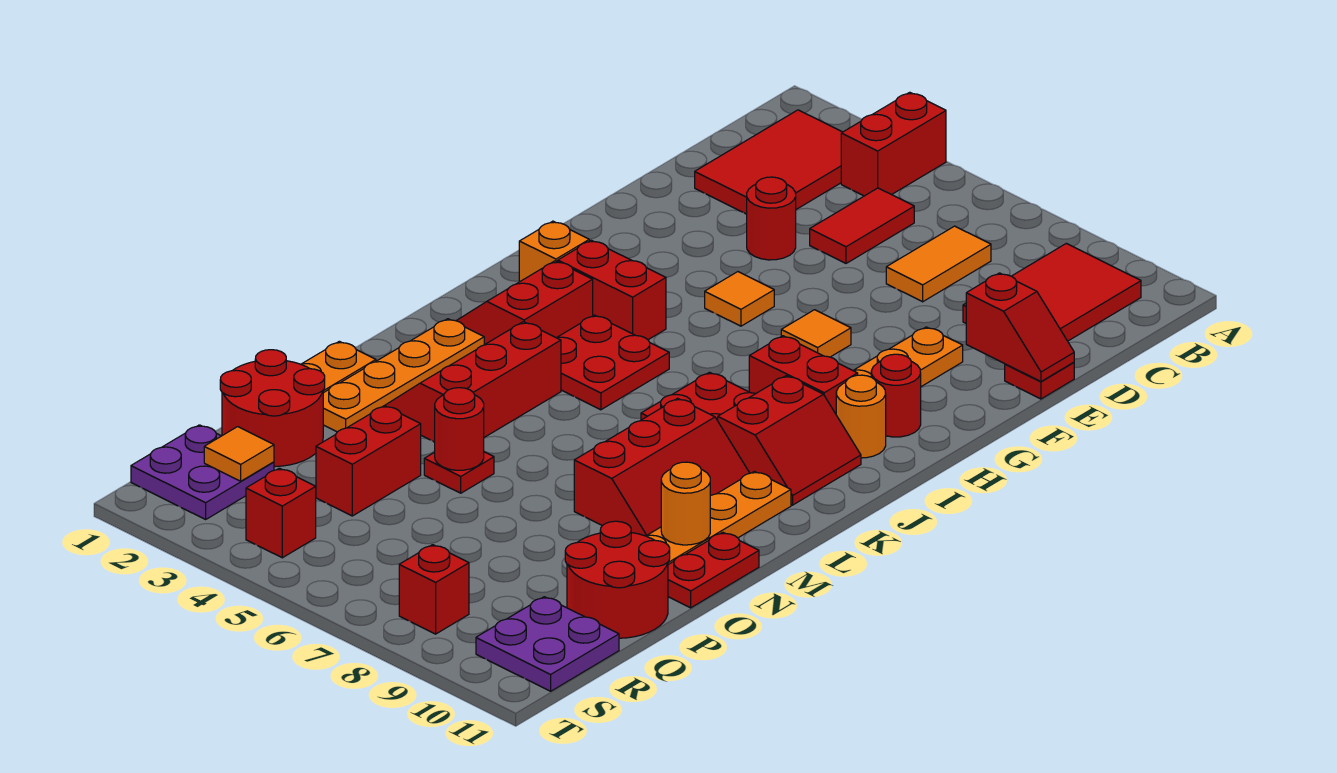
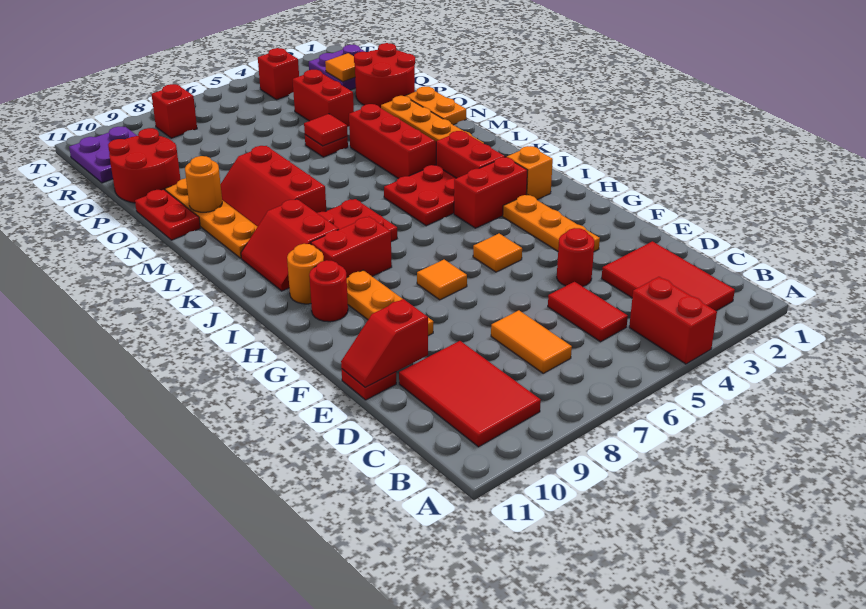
none -> orange plate F3:H3 level 1
red round brick O5 level 2 -> red tile O5 level 2

